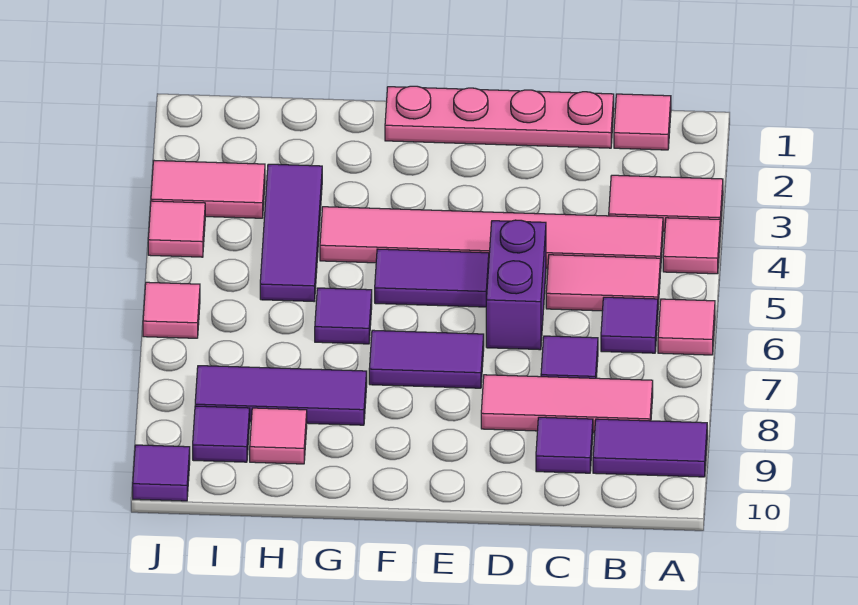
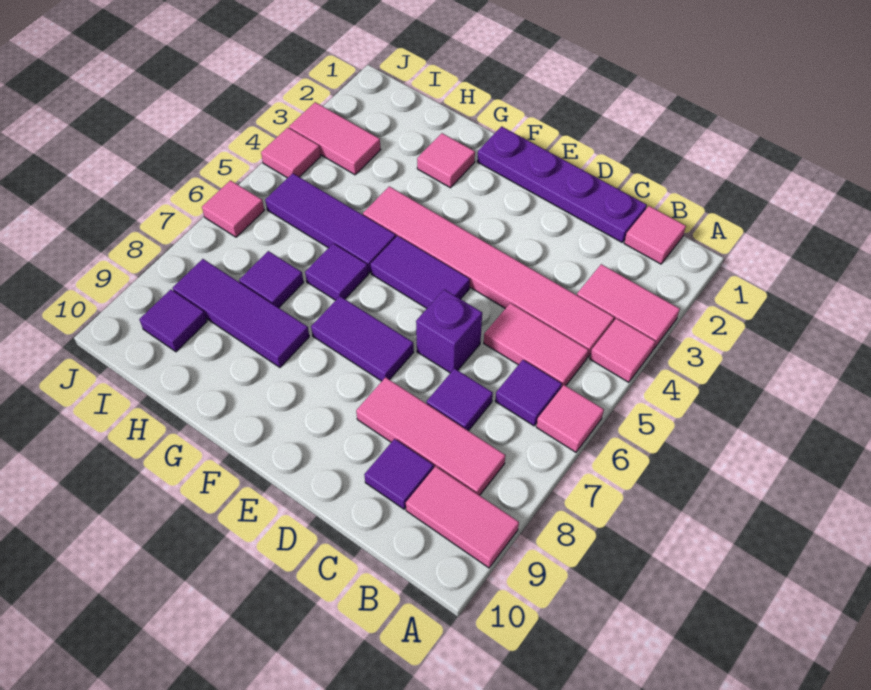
purple tile A9:B9 level 1 -> pink tile A9:B9 level 1
pink plate C1:F1 level 1 -> purple plate C1:F1 level 1
purple brick D5:D6 level 1 -> purple brick D6 level 1
purple tile H3:H5 level 1 -> purple tile G5:I5 level 1
pink tile H9 level 1 -> pink tile G2 level 1
purple tile J10 level 1 -> purple tile H7 level 1

